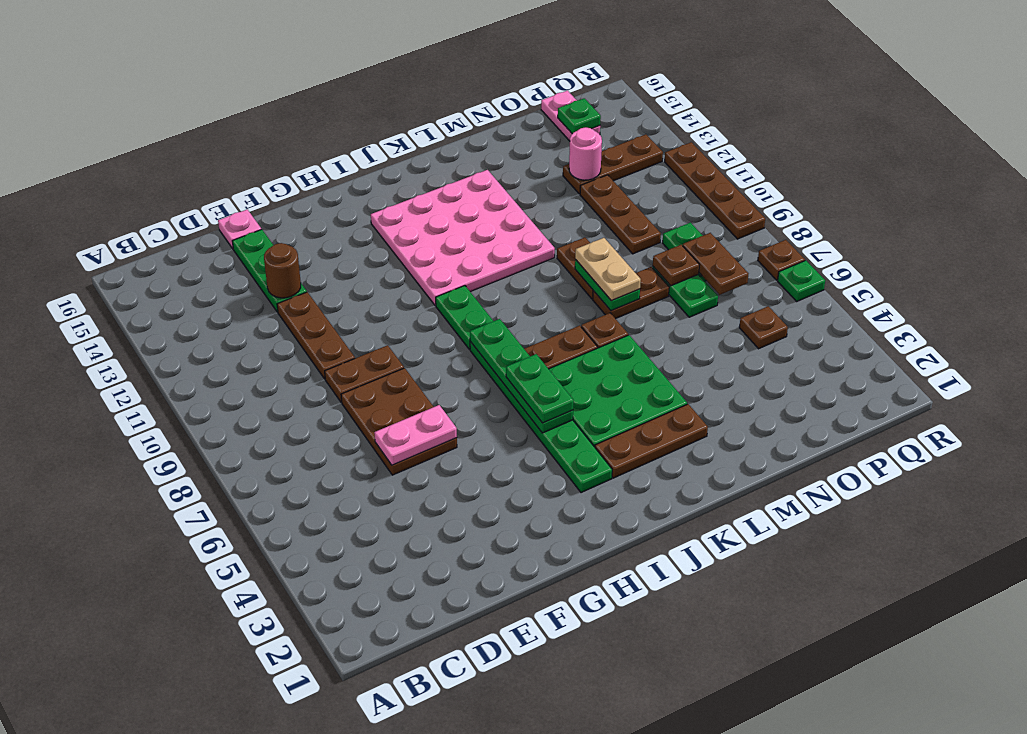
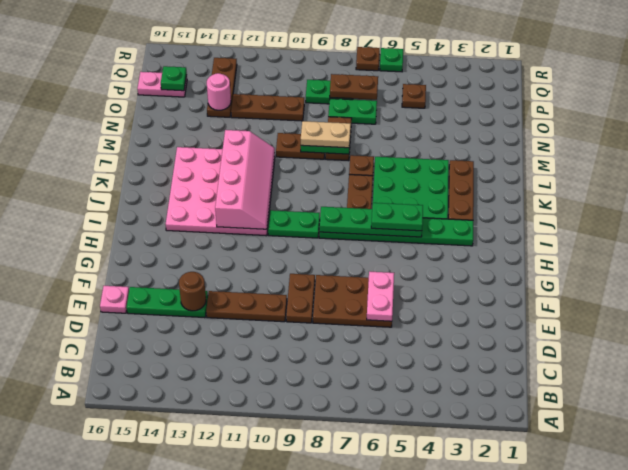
none -> pink slope I11:L12 level 2 top 12
brown plate O8 level 2 -> none
brown plate R9:R12 level 1 -> none

